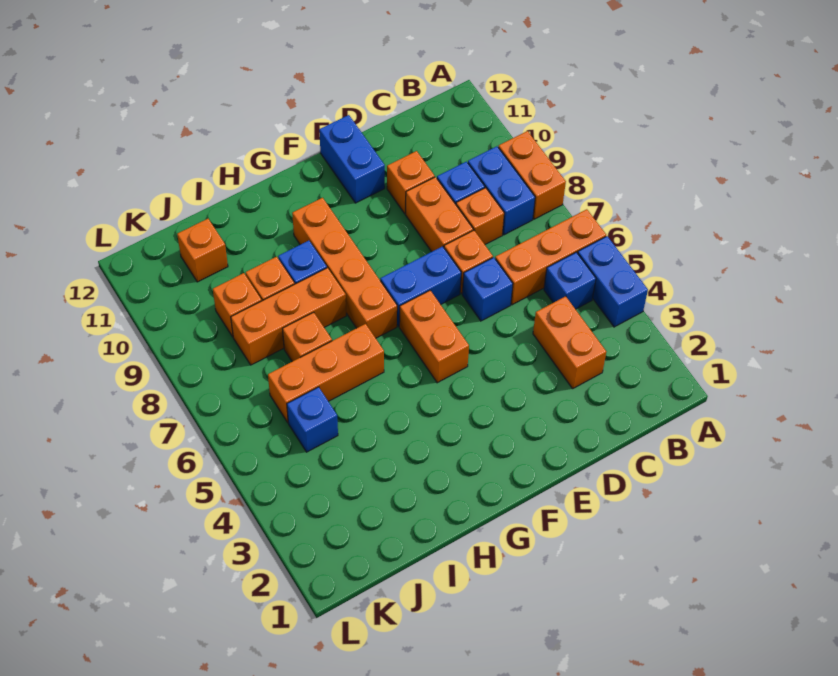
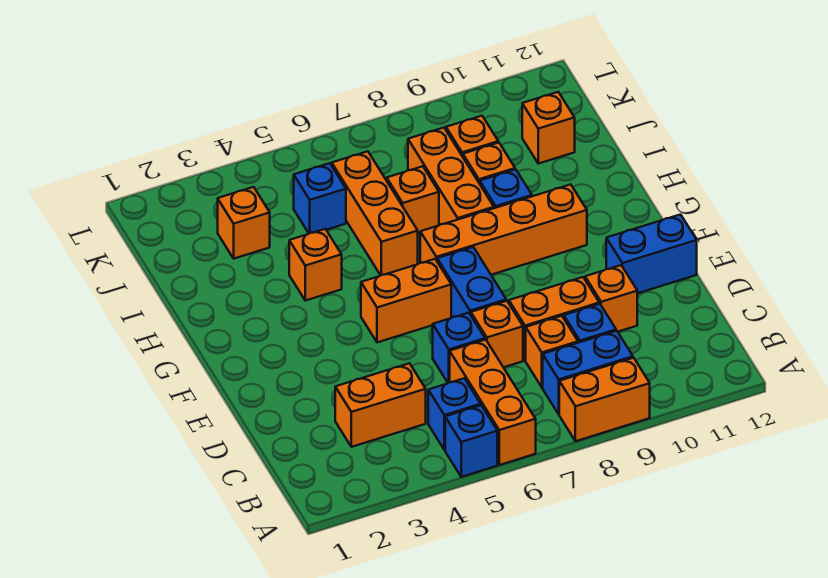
blue brick A4:A5 level 1 -> blue brick A5 level 1
none -> orange brick H4 level 1
none -> orange brick J3 level 1

